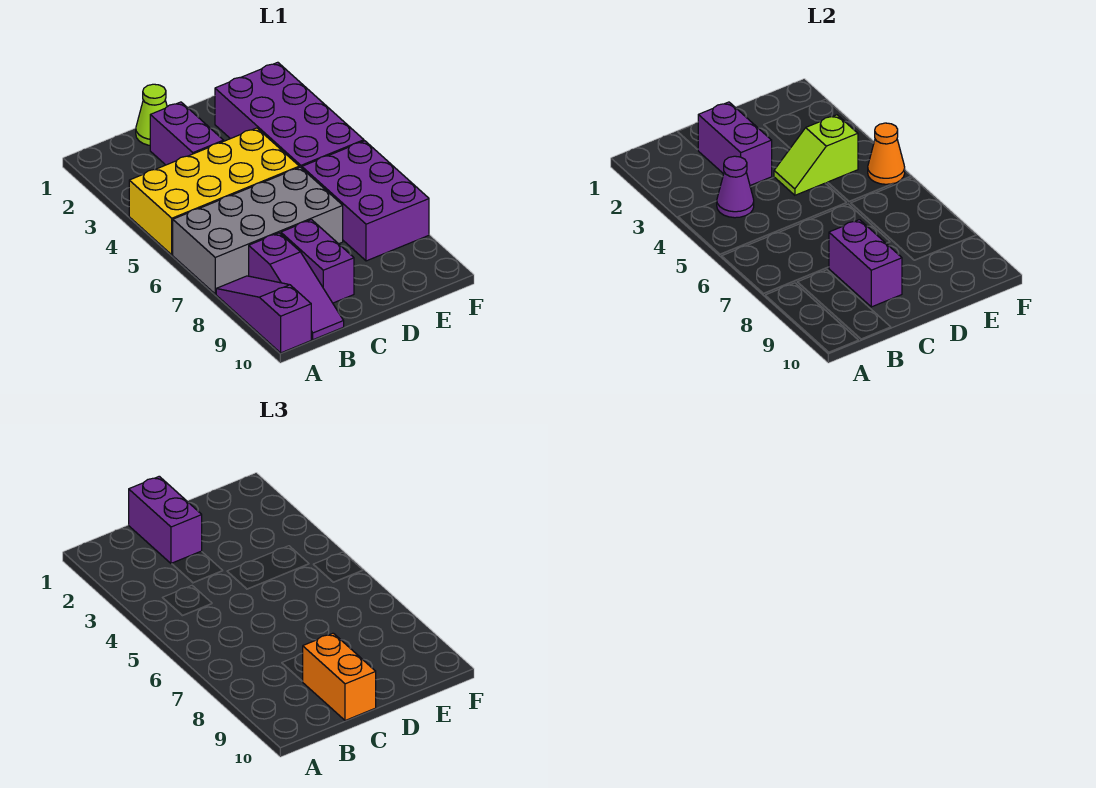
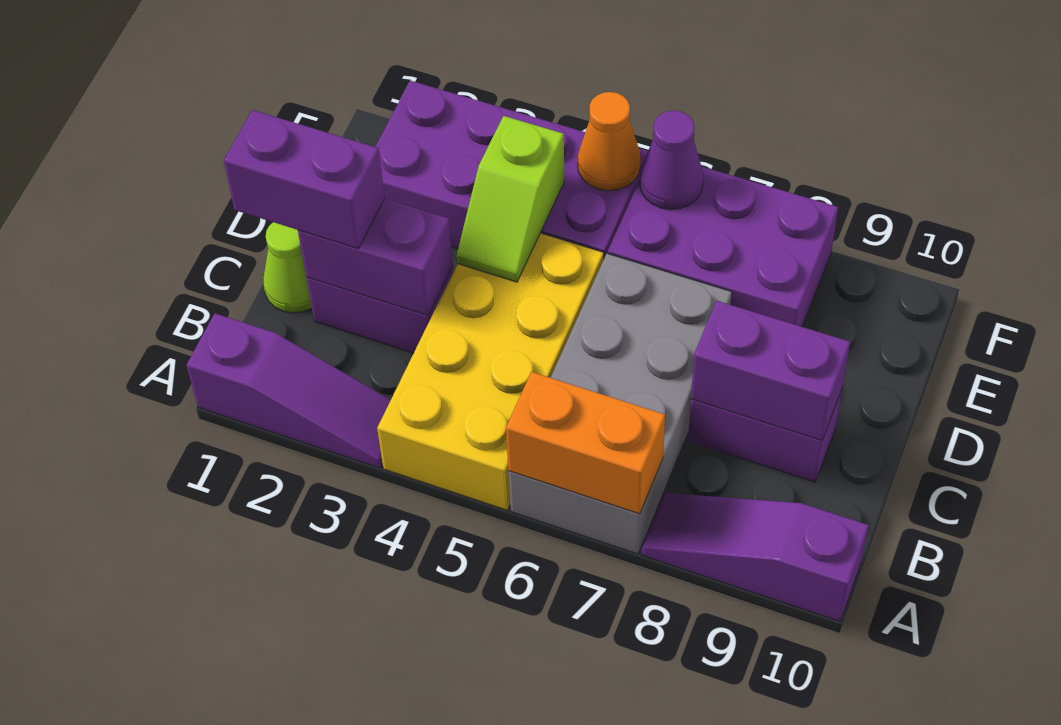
purple cone B4 level 2 -> purple cone F6 level 2
purple slope B8:B10 level 1 top 8 -> purple slope A1:A3 level 1 top 1
orange brick C9:C10 level 3 -> orange brick A6:A7 level 2

